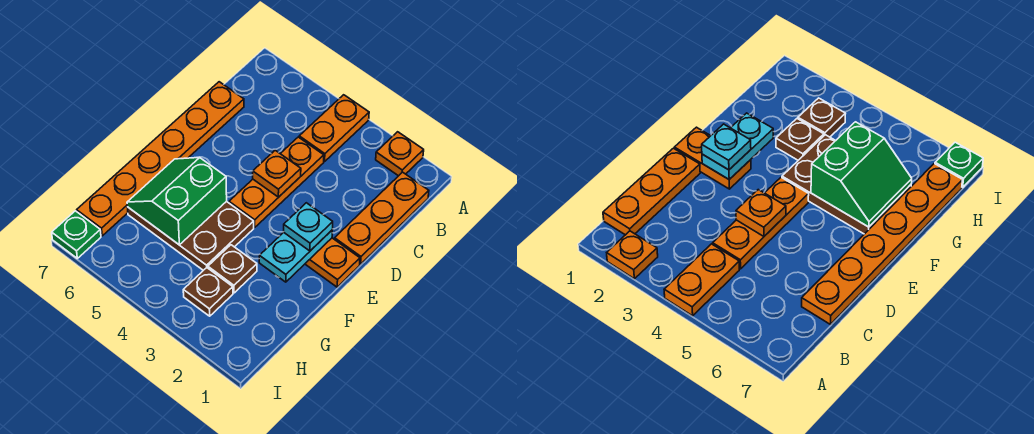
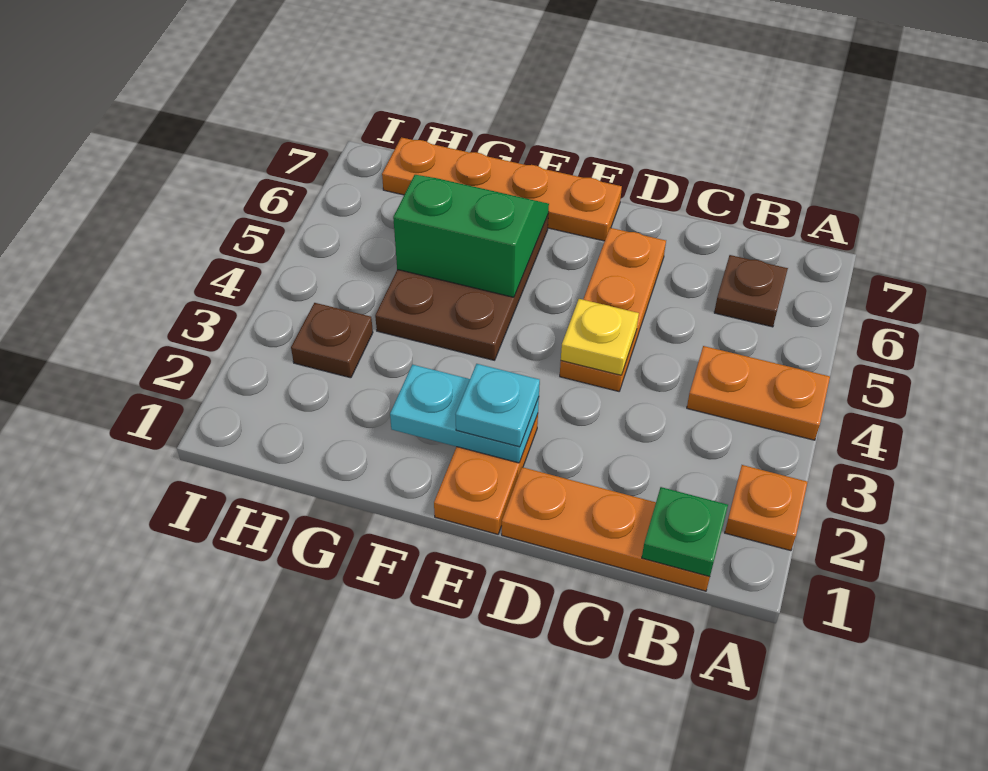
orange plate C4:E4 level 1 -> orange plate D4:D6 level 1
orange plate C7:H7 level 1 -> orange plate E7:H7 level 1
orange plate D4 level 2 -> yellow plate D4 level 2
brown plate G3 level 1 -> brown plate B6 level 1
green plate I7 level 1 -> green plate B1 level 2

